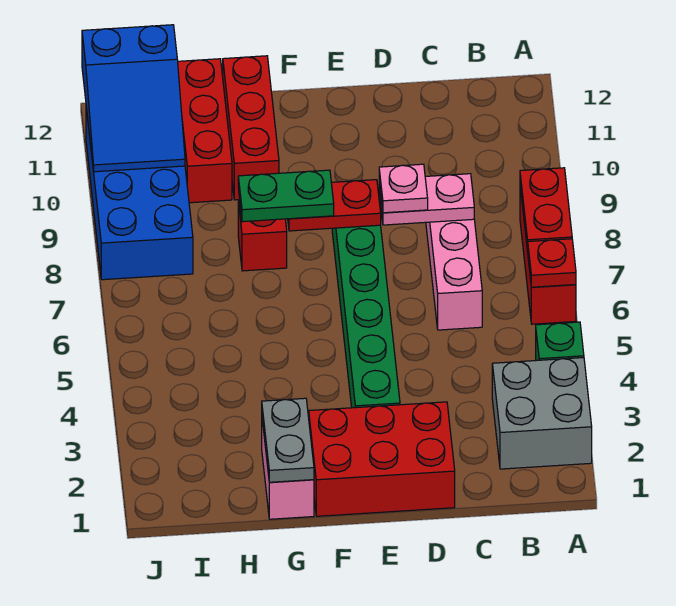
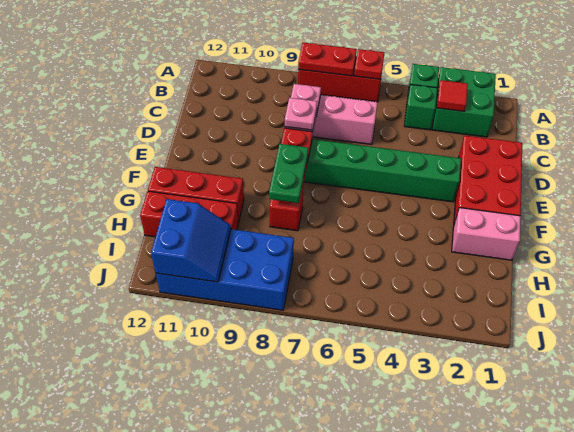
grey brick A2:B3 level 1 -> green brick A2:B3 level 1
none -> red tile B3 level 2
none -> green brick B4 level 1
grey plate G1:G2 level 2 -> none
blue slope I10:J12 level 2 top 12 -> blue slope I10:J11 level 2 top 11

